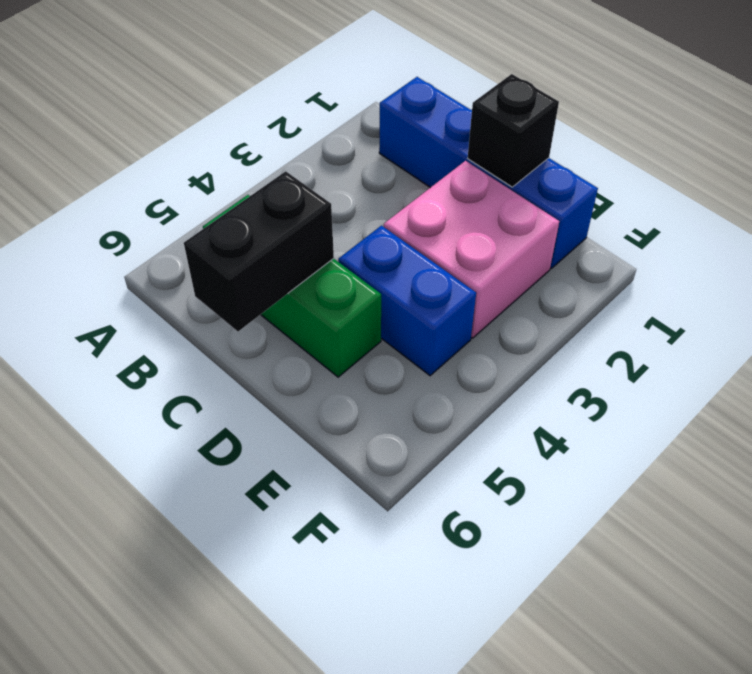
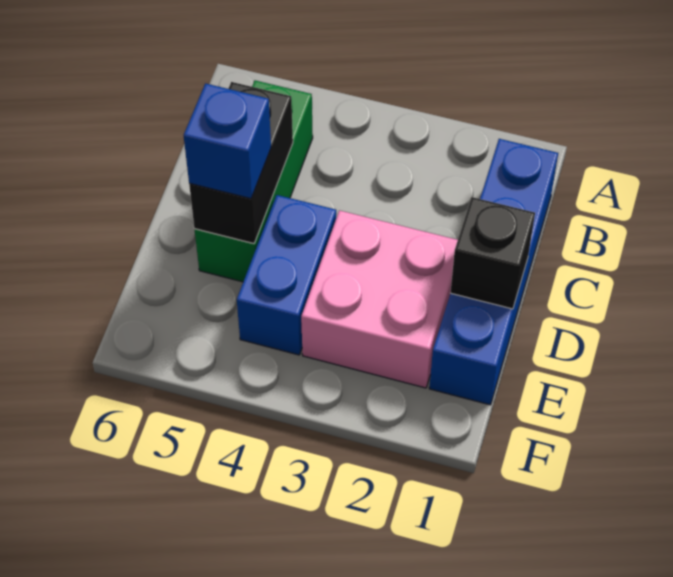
black brick C5:C6 level 2 -> black brick C5:D5 level 2
none -> blue brick D5 level 3

